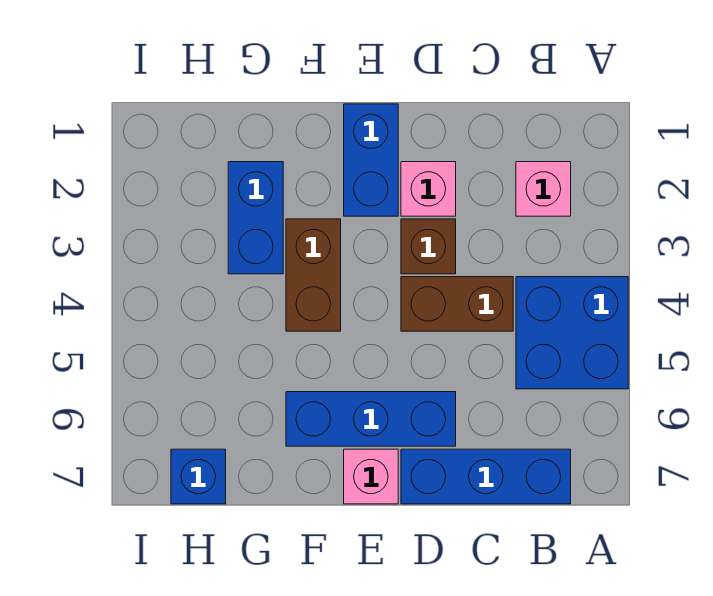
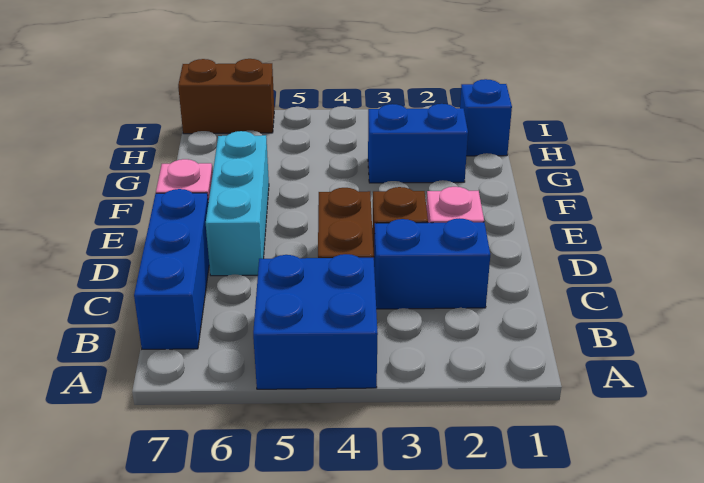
pink brick B2 level 1 -> none
blue brick D6:F6 level 1 -> cyan brick D6:F6 level 1
blue brick E1:E2 level 1 -> blue brick C2:C3 level 1
brown brick F3:F4 level 1 -> brown brick I6:I7 level 1
blue brick H7 level 1 -> blue brick H1 level 1

